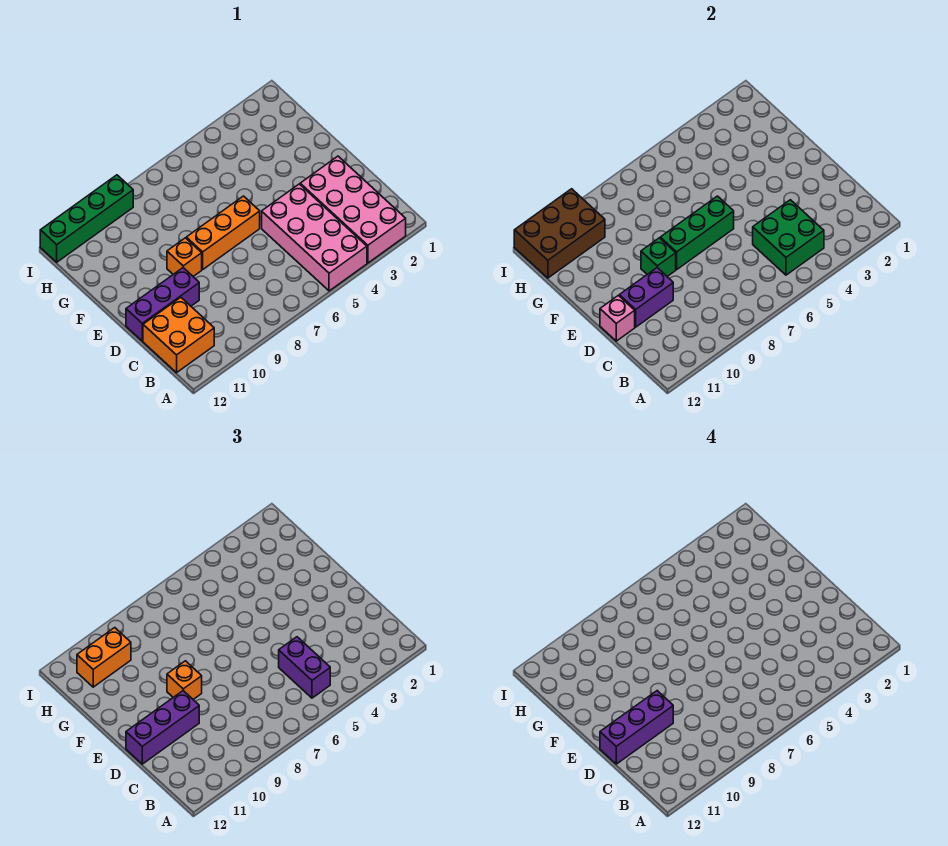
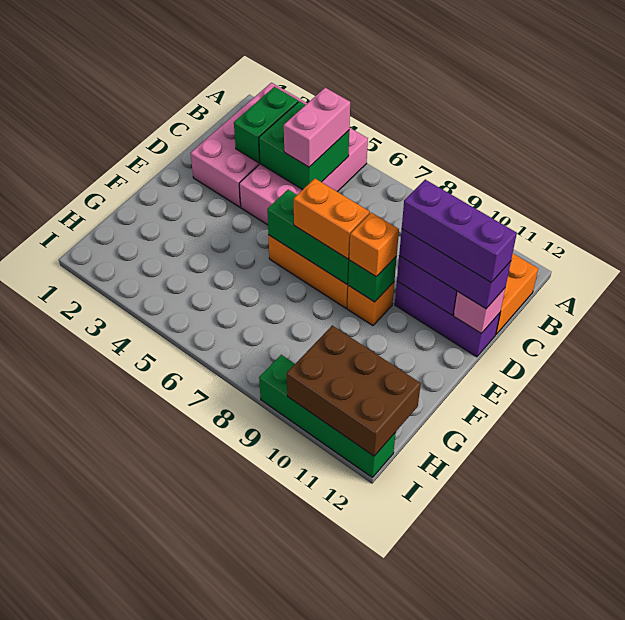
none -> green brick B3:C3 level 2
purple brick B5:C5 level 3 -> pink brick B5:C5 level 3
orange brick H10:H11 level 3 -> orange brick E7:E8 level 3

